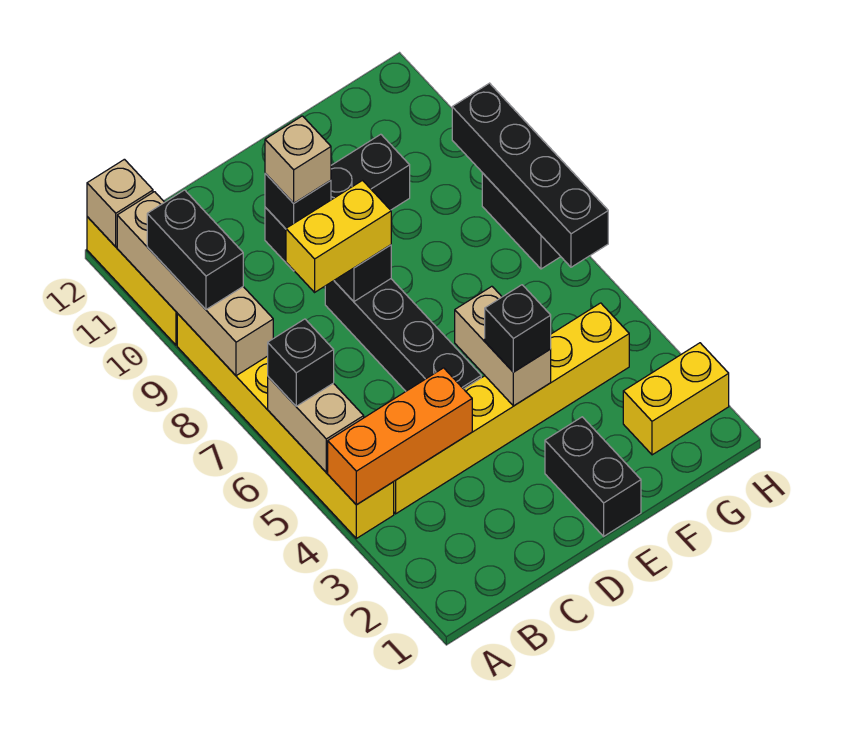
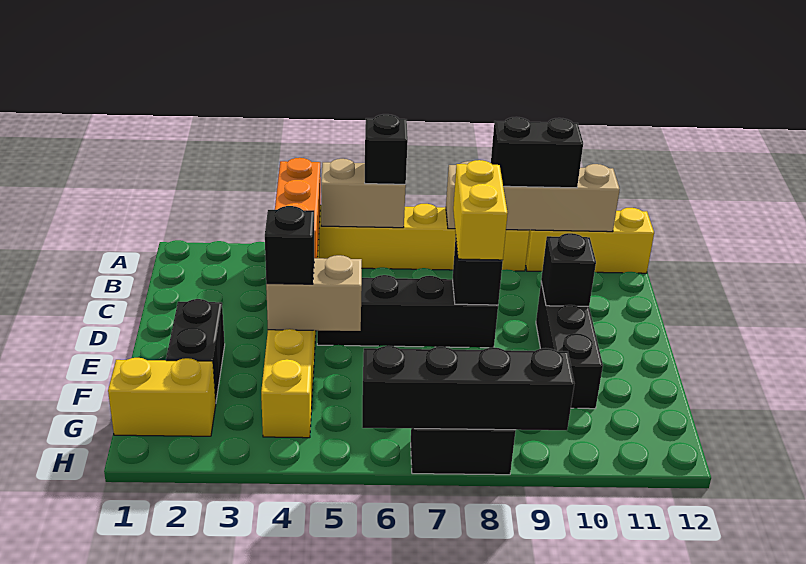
tan brick A12 level 2 -> none
tan brick D10 level 3 -> none
black brick E1:E2 level 1 -> black brick E2:F2 level 1
yellow brick G2:H2 level 1 -> yellow brick G1:G2 level 1

